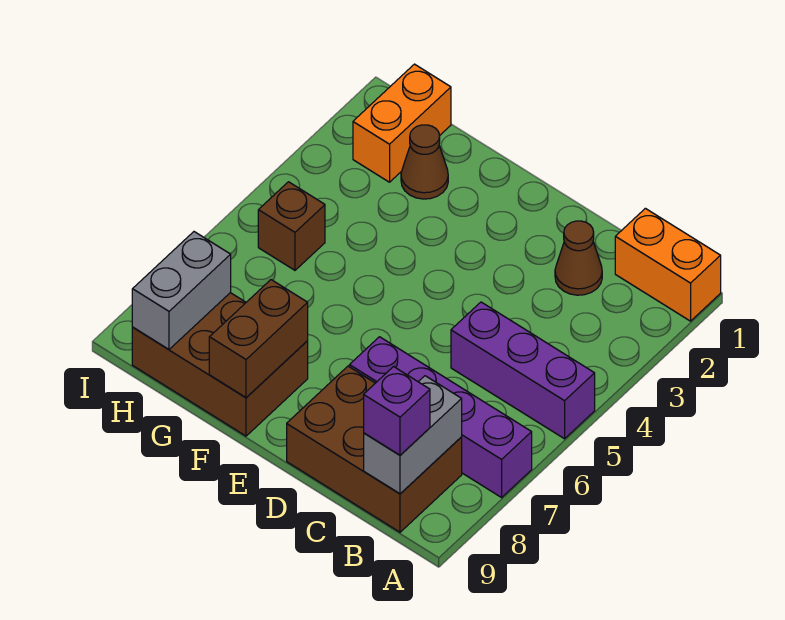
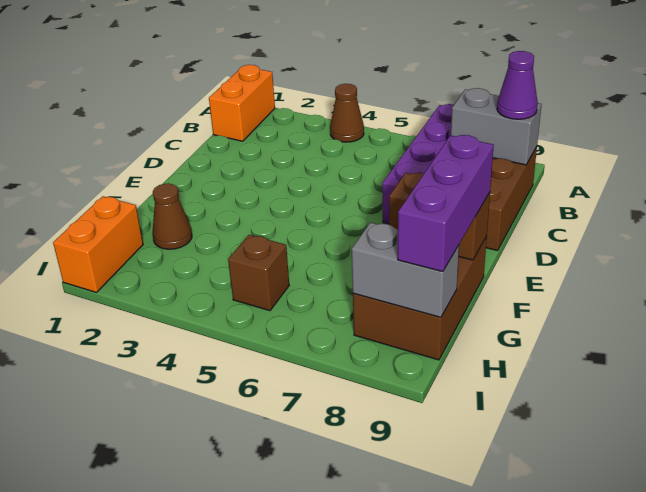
purple brick A5:C5 level 1 -> purple brick F9:H9 level 3
purple brick B9 level 3 -> purple cone B9 level 3
brown cone C2 level 1 -> brown cone A4 level 1
orange brick H1:H2 level 1 -> orange brick H1:I1 level 1

